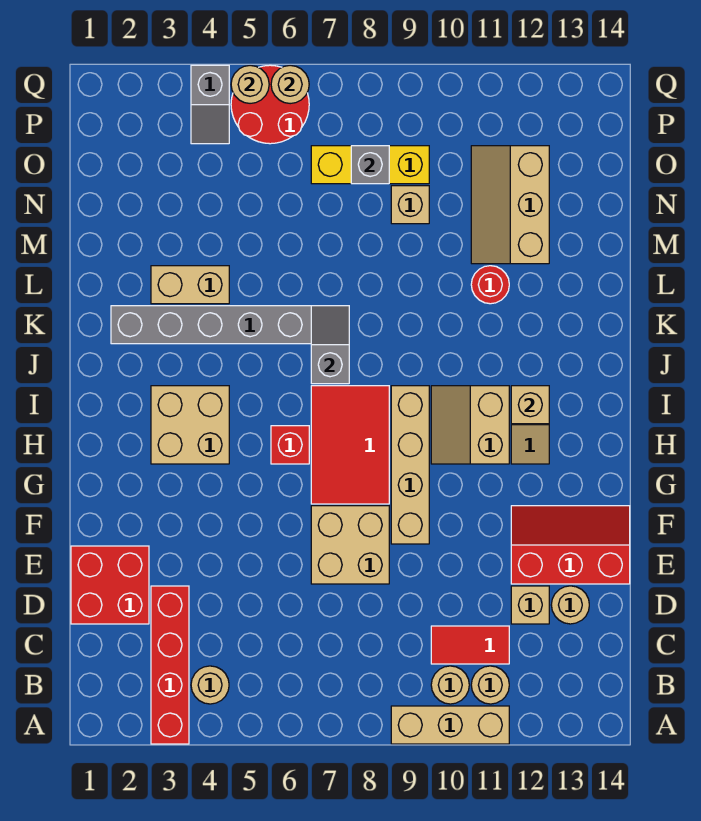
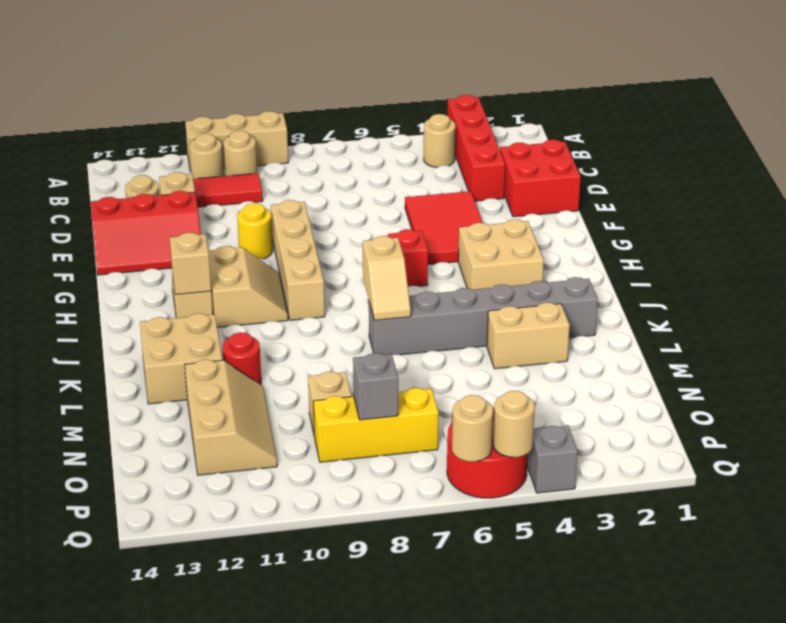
tan brick E7:F8 level 1 -> tan brick K12:L13 level 1
none -> yellow round brick F10 level 1
red tile G7:I8 level 1 -> red tile E4:G5 level 1
grey slope J7:K7 level 2 top J -> tan slope J7:K7 level 2 top J

